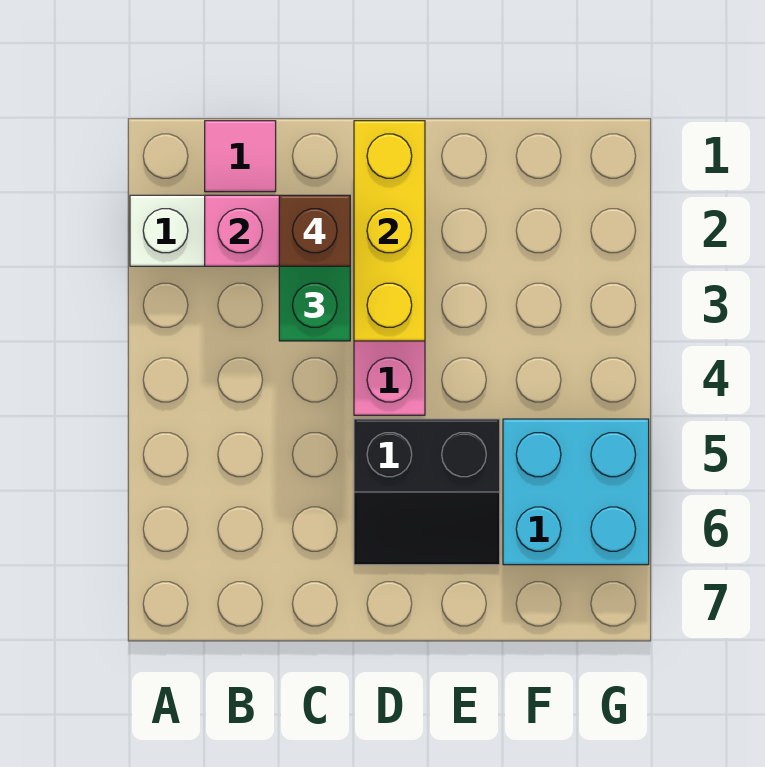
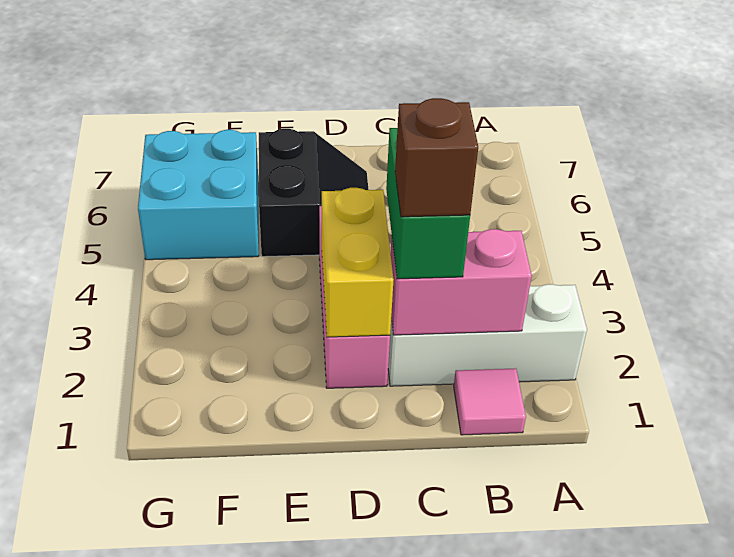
yellow brick D1:D3 level 2 -> yellow brick D2:D3 level 2
black slope D5:E6 level 1 top 5 -> black slope D5:E6 level 1 top E

